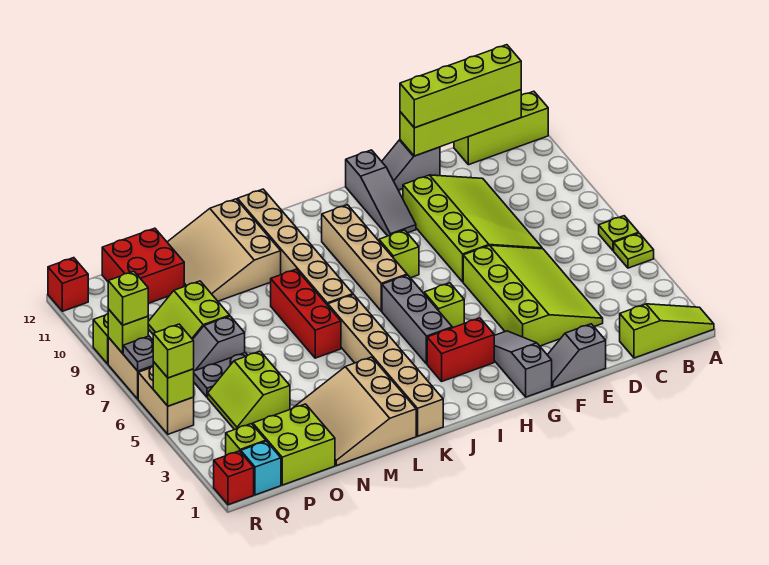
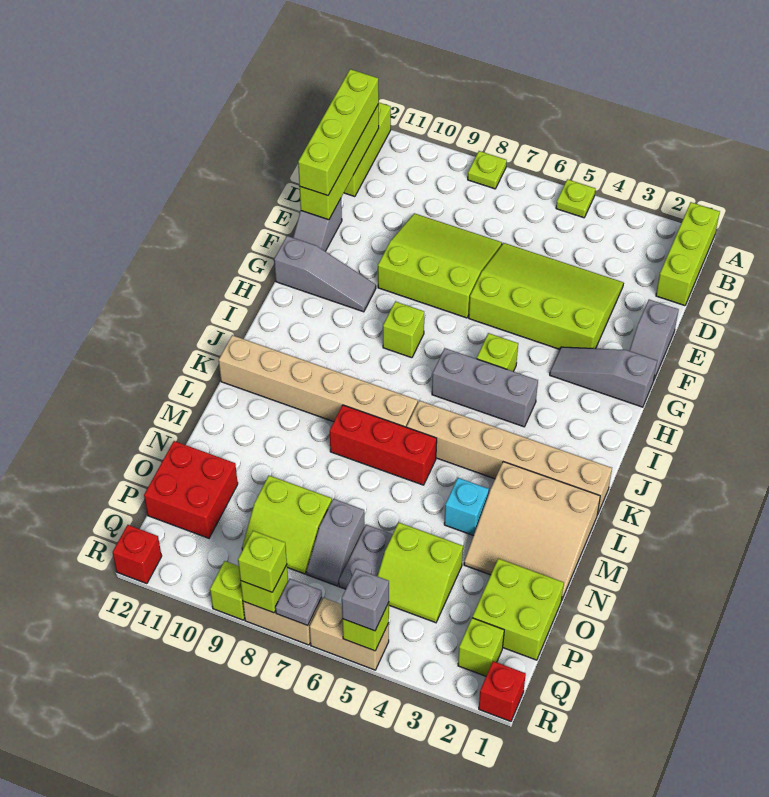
lime slope A1:C1 level 1 top C -> lime brick A1:C1 level 1
lime plate A6 level 1 -> lime plate A8 level 1
lime slope D7:F10 level 1 top F -> lime slope D7:F9 level 1 top F
red brick H3:I3 level 1 -> none
tan brick I7:I10 level 1 -> none
tan slope L10:N12 level 1 top L -> none
cyan brick Q1 level 1 -> cyan brick M4 level 1
lime brick R5 level 3 -> grey brick R5 level 3

